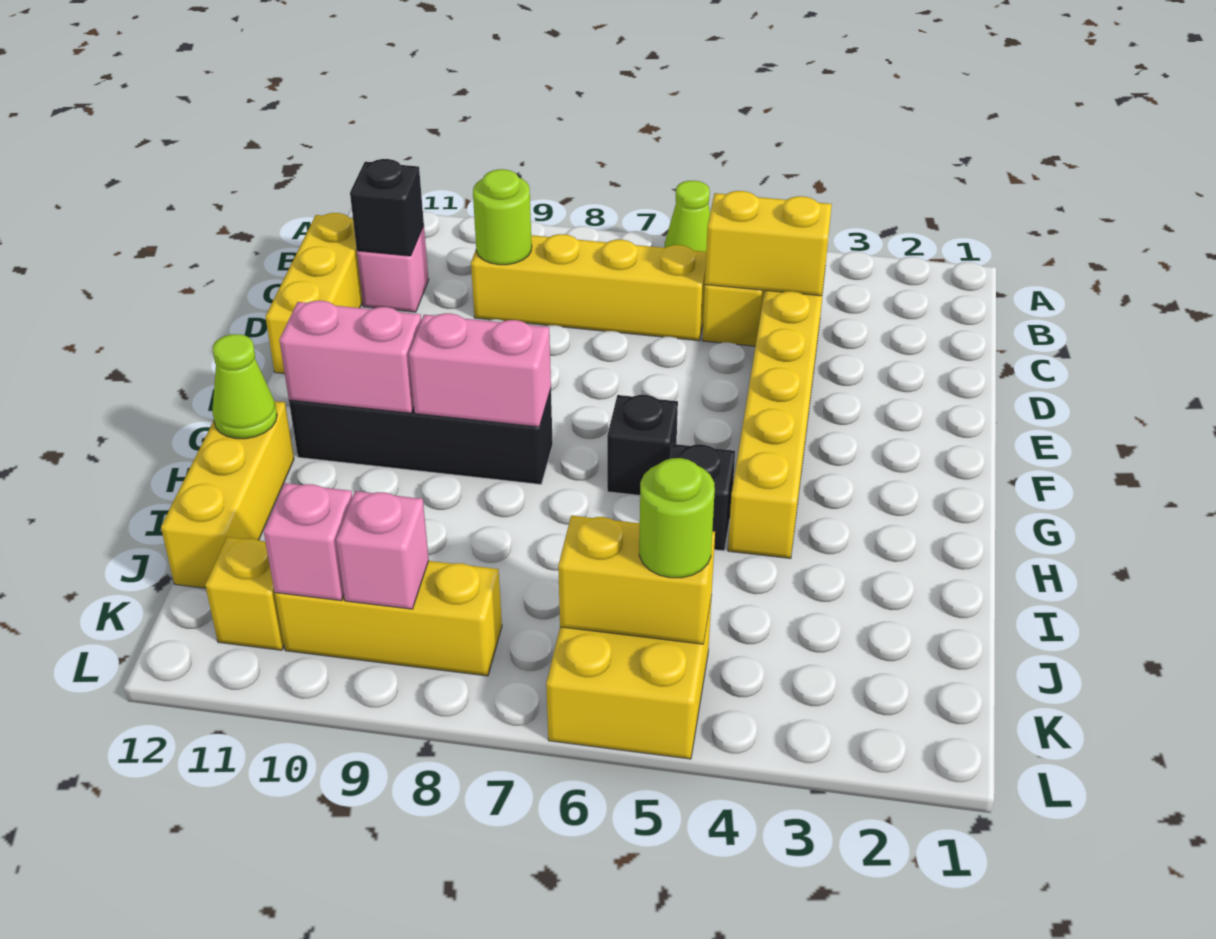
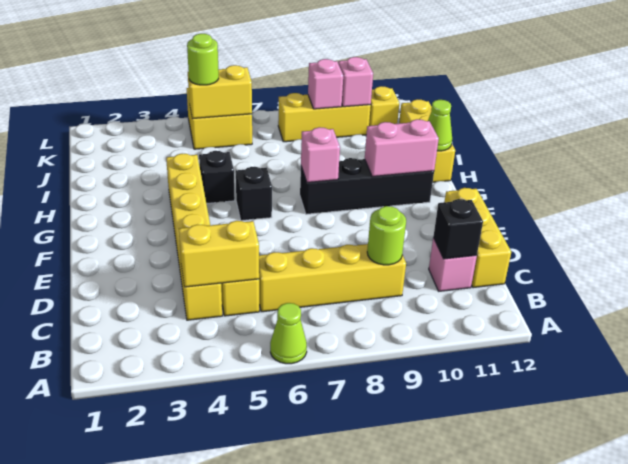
pink brick G8:G9 level 2 -> pink brick G8 level 2

